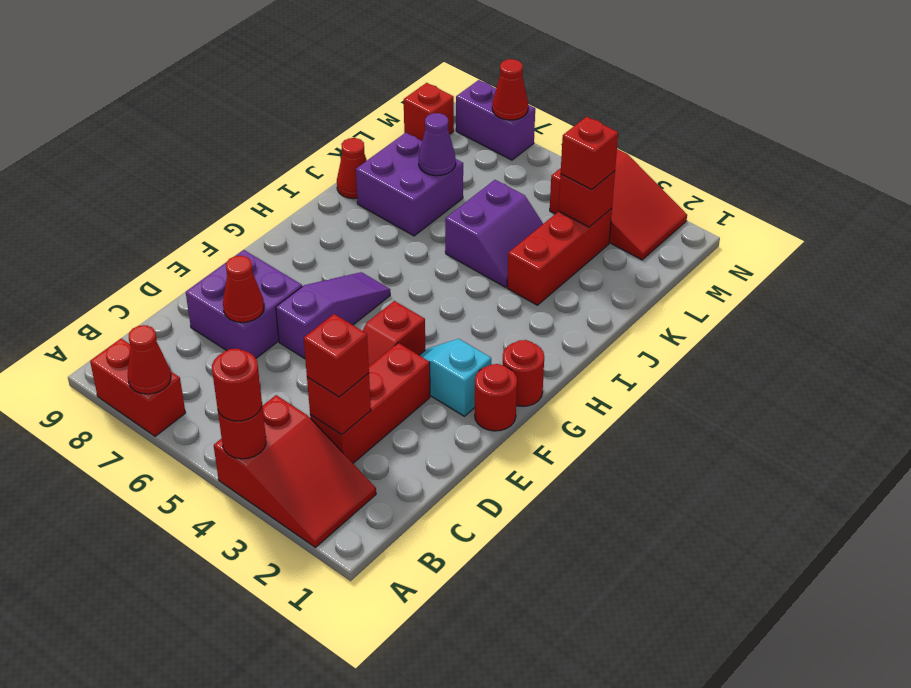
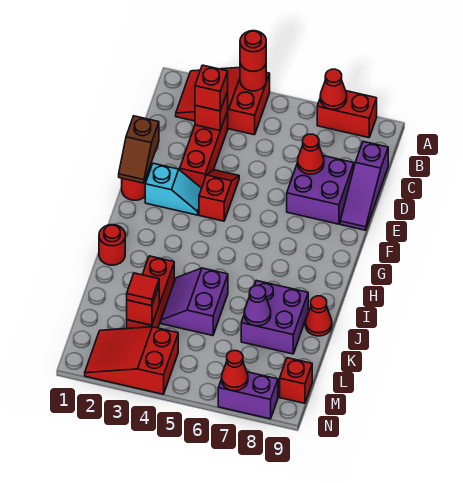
none -> brown slope E1:F1 level 2 top E
purple slope E6:G6 level 1 top E -> purple slope C9:E9 level 1 top C
red round brick G1 level 1 -> red round brick I1 level 1
red brick L3 level 3 -> red tile L3 level 3

